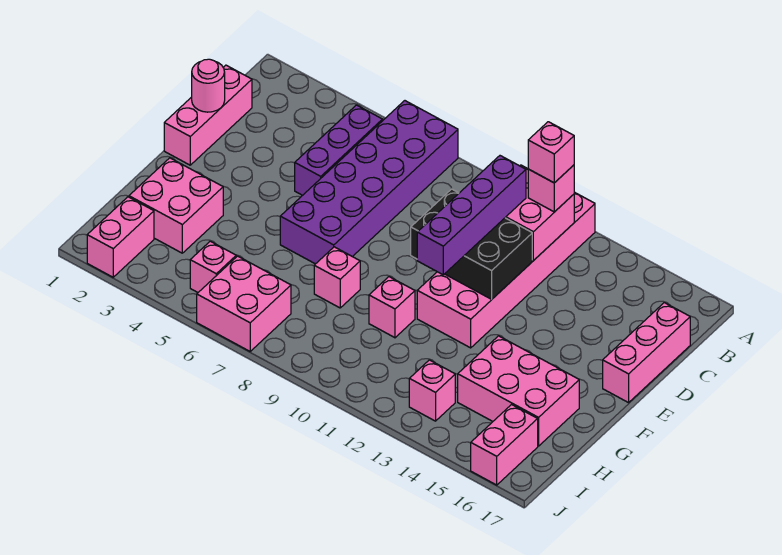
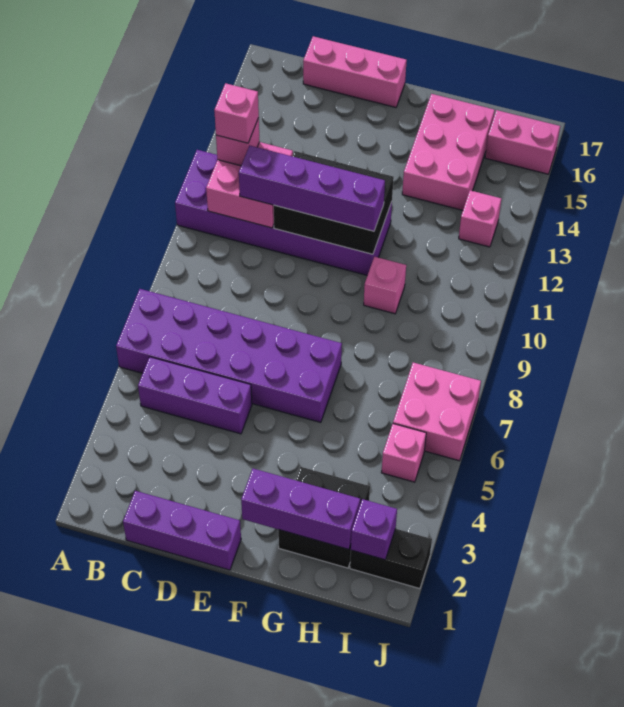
pink brick A11:F12 level 1 -> purple brick A11:F12 level 1
pink brick C1:E1 level 1 -> purple brick C1:E1 level 1
pink round brick D1 level 2 -> none
black brick D10:E12 level 2 -> black brick D11:F12 level 2
none -> purple brick F2:H2 level 2
pink brick G2:H3 level 1 -> black brick G2:H3 level 1
pink brick G8 level 1 -> none
pink brick I2:J2 level 1 -> black brick I2:J2 level 1
none -> purple brick I2 level 2

